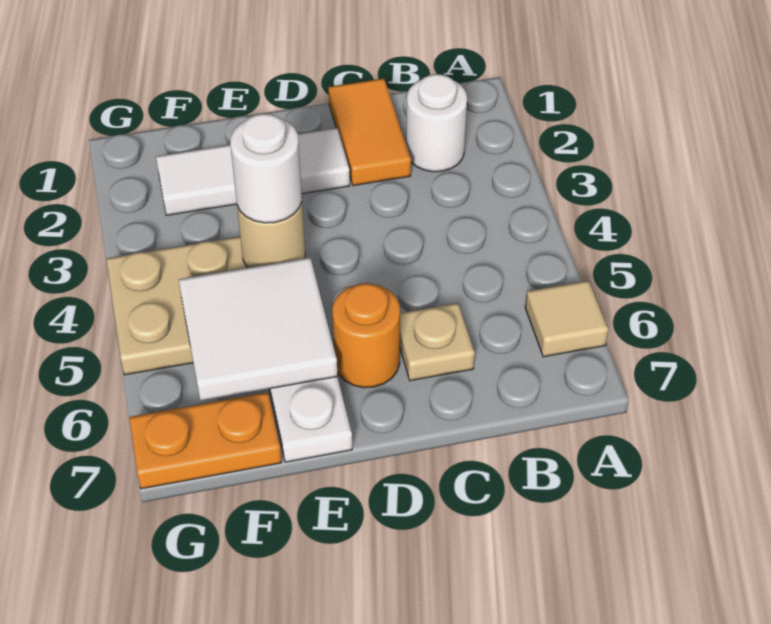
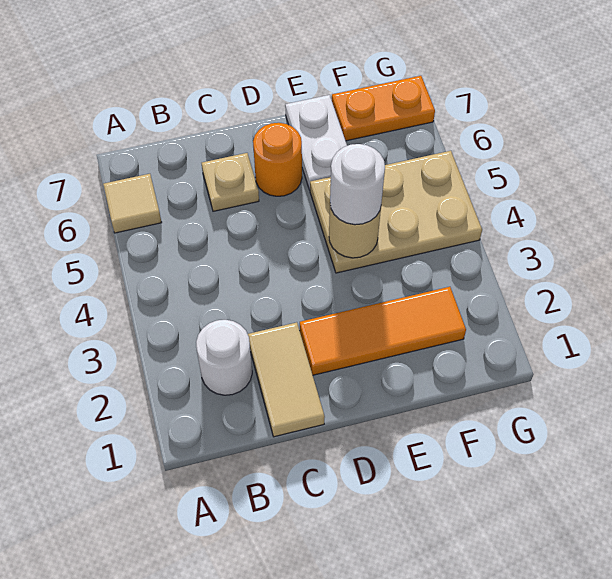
orange tile C1:C2 level 1 -> tan tile C1:C2 level 1
white tile D2:F2 level 1 -> orange tile D2:F2 level 1
white tile E5:F6 level 2 -> none

